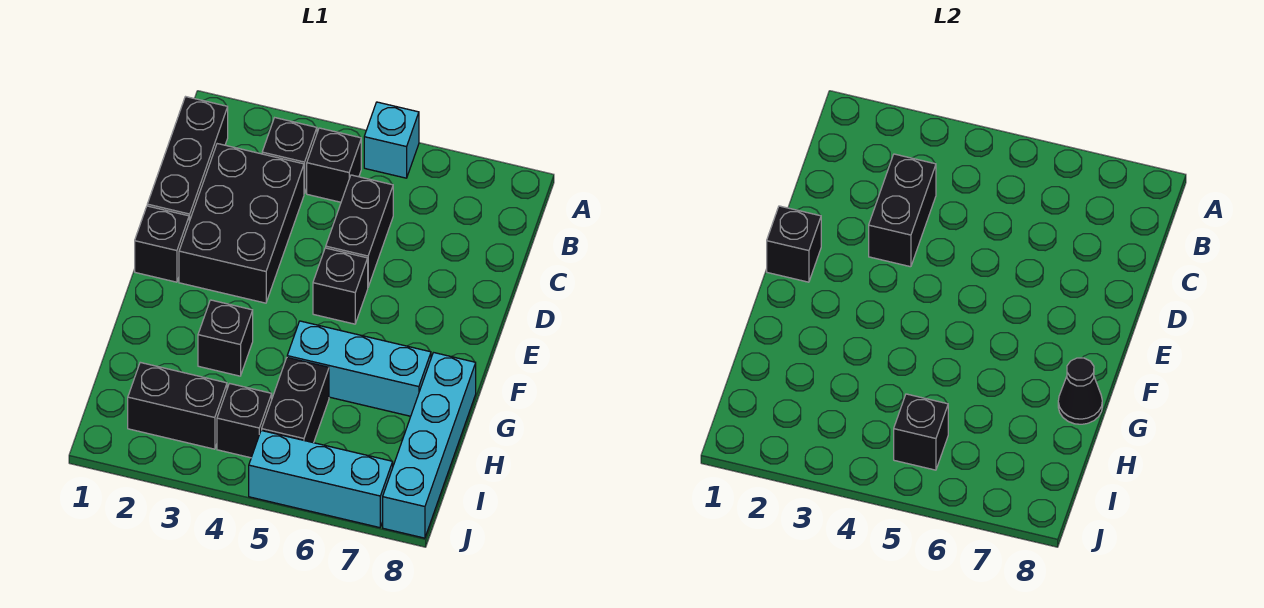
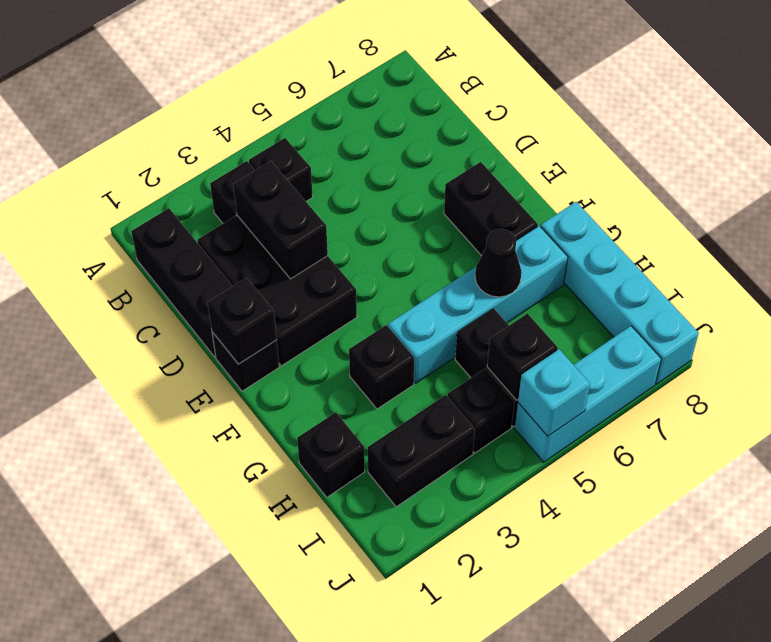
cyan brick A5 level 1 -> cyan brick J5 level 2
black brick C5:D5 level 1 -> black brick E7:F7 level 1
black brick E5 level 1 -> black brick H1 level 1
cyan brick G5:G7 level 1 -> cyan brick G4:G7 level 1
black cone G8 level 2 -> black cone G6 level 2

